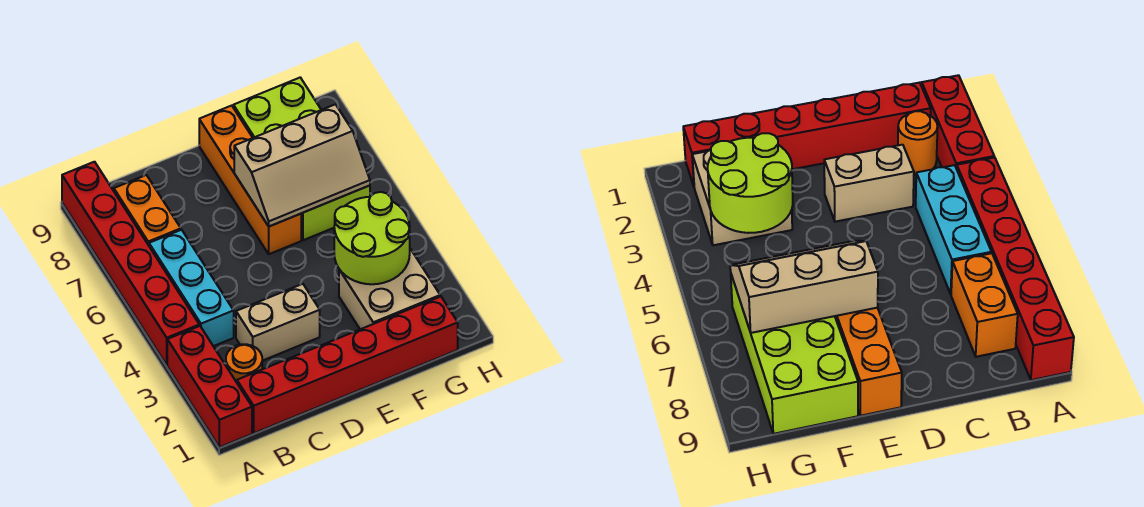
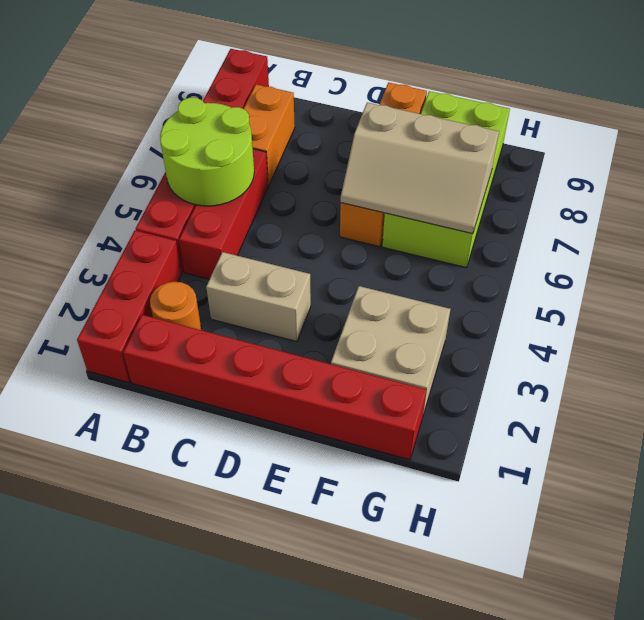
cyan brick B4:B6 level 1 -> red brick B4:B6 level 1
lime round brick F3:G4 level 2 -> lime round brick A5:B6 level 2

